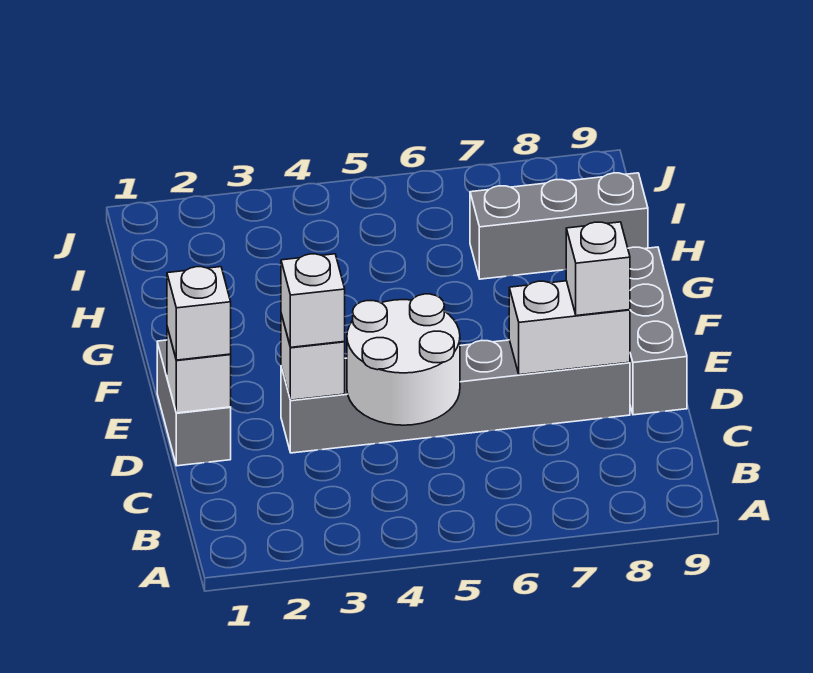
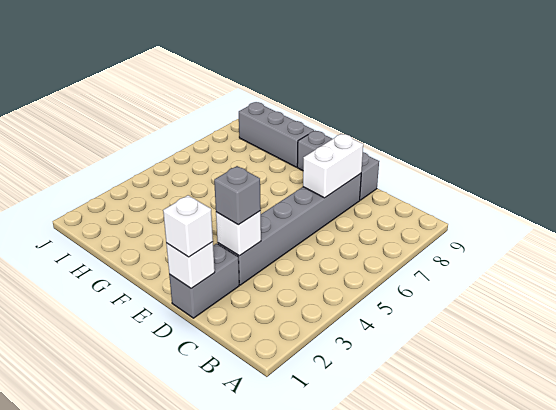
white round brick C4:D5 level 2 -> none
grey brick D1:E1 level 1 -> grey brick D1:D2 level 1
white brick D3 level 3 -> grey brick D3 level 3
white brick D8 level 3 -> none
grey brick H7:H9 level 1 -> grey brick G9:I9 level 1

